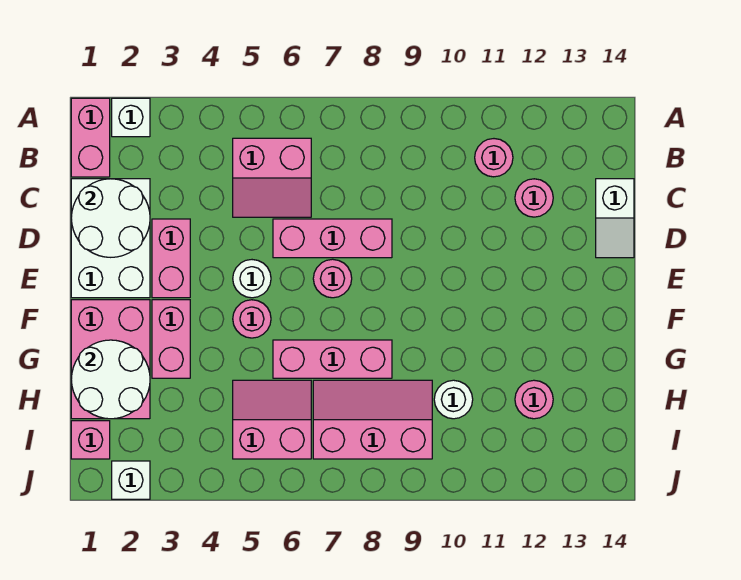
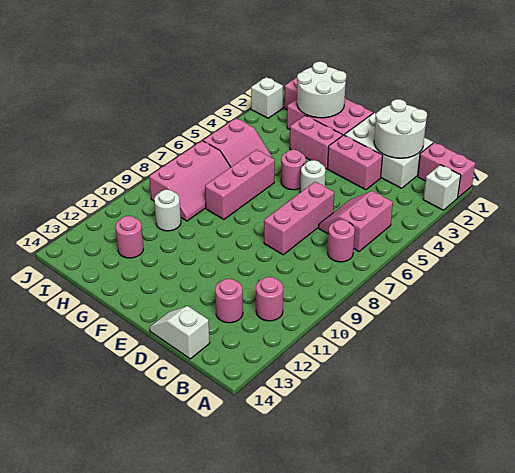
pink round brick E7 level 1 -> pink round brick B7 level 1

